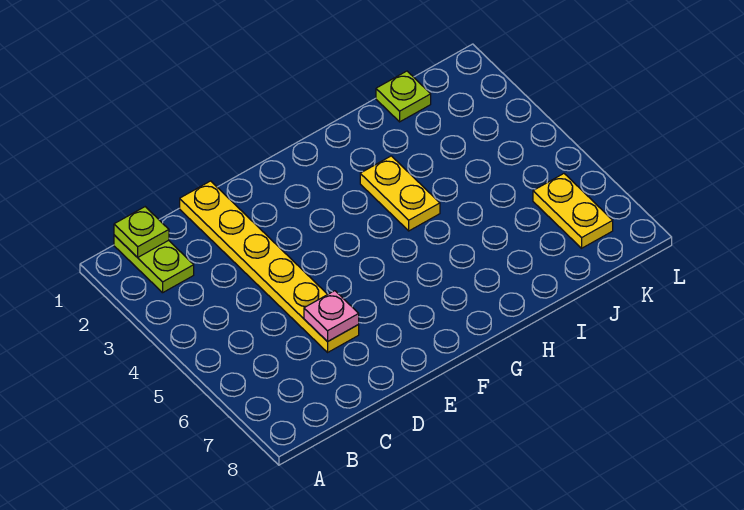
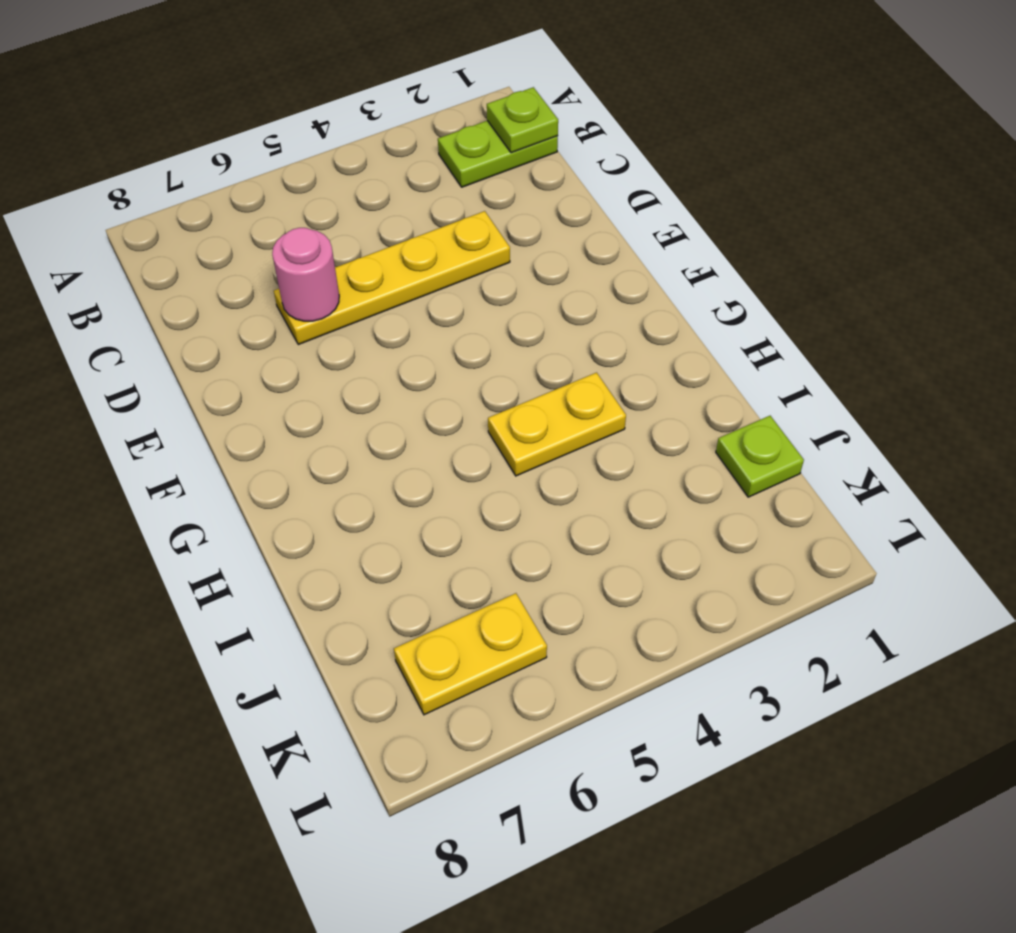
yellow plate D1:D6 level 1 -> yellow plate D3:D6 level 1
pink plate D6 level 2 -> pink round brick D6 level 2

